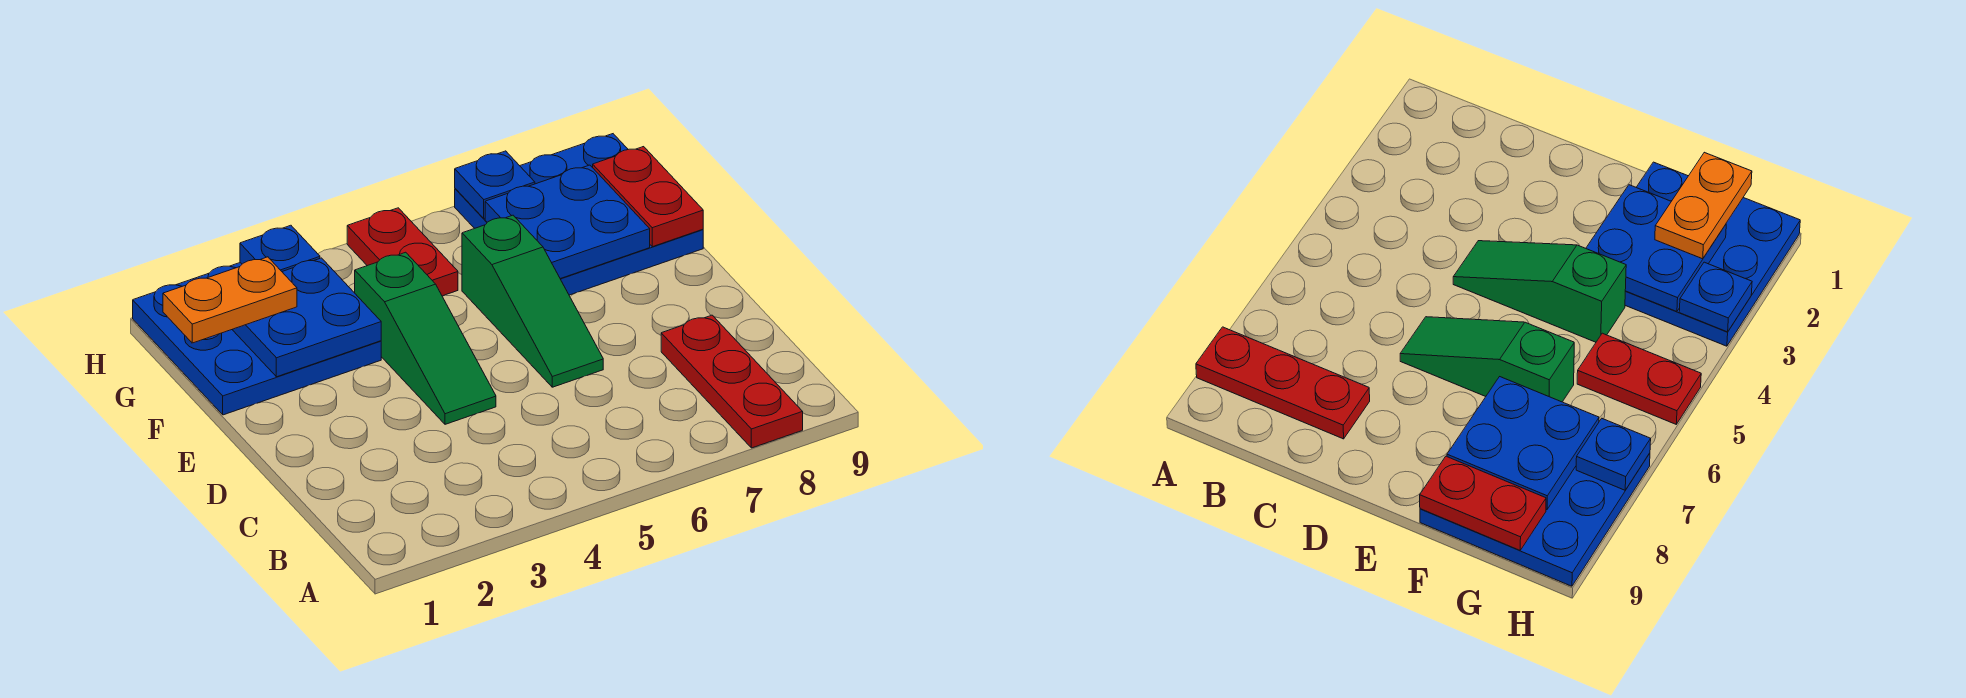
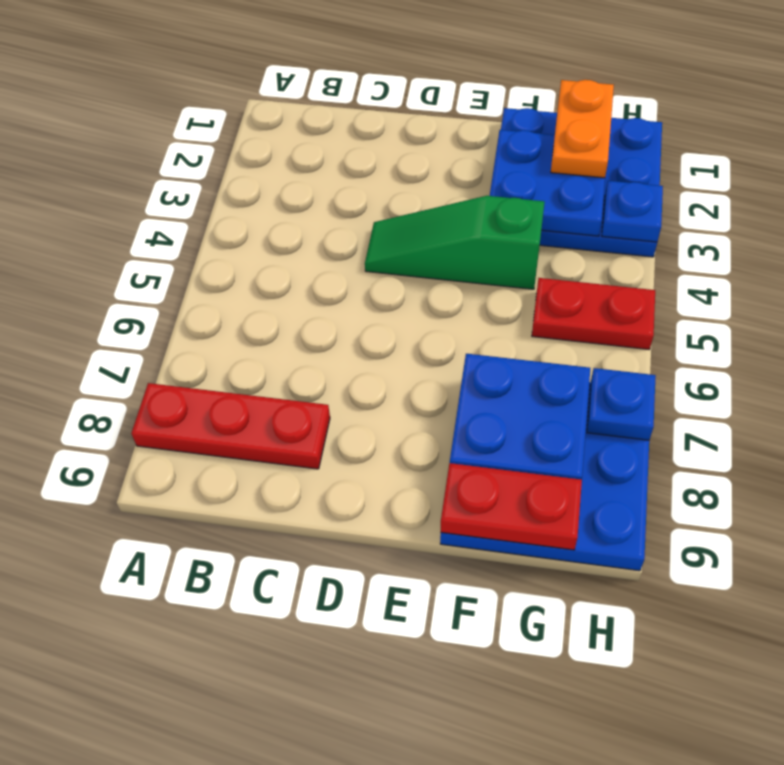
green slope D6:F6 level 1 top F -> none

